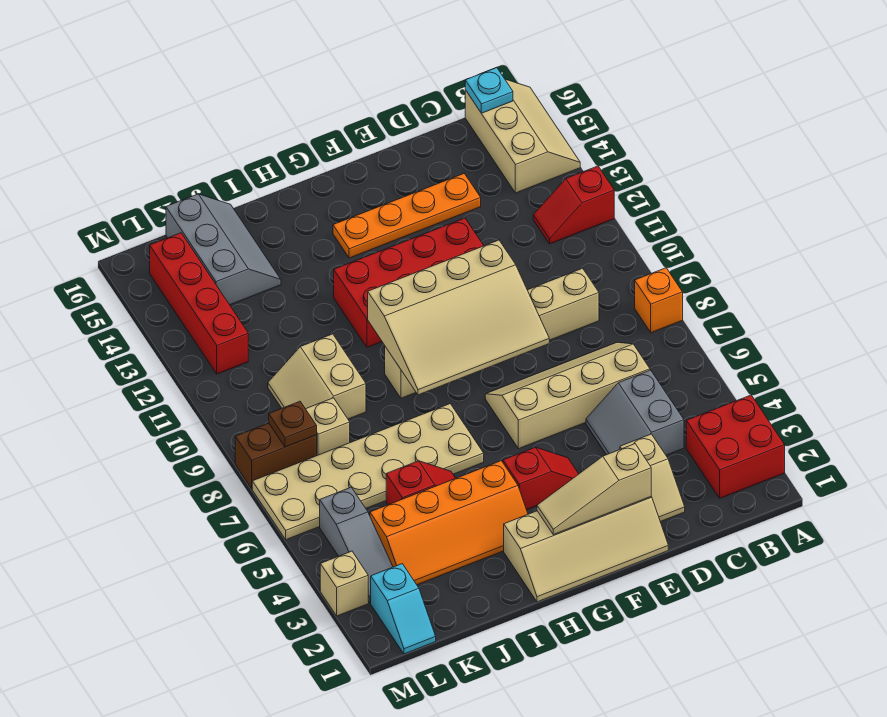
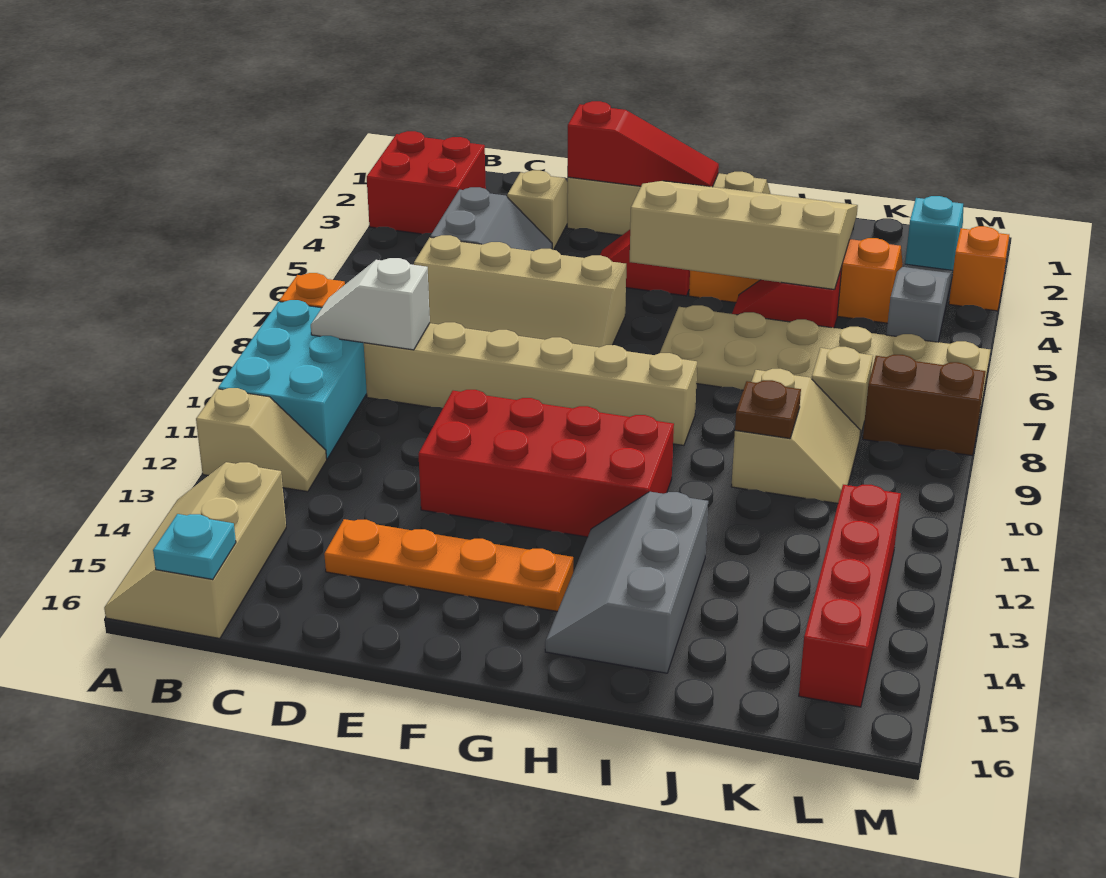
none -> cyan brick A9:B11 level 1
red slope A12:B12 level 1 top A -> tan slope A12:B12 level 1 top A
none -> white slope B9:C9 level 2 top C
tan slope E2:G2 level 2 top E -> red slope E2:G2 level 2 top E
tan slope E8:H10 level 2 top 10 -> tan slope G3:J5 level 2 top 5
grey slope J14:K16 level 1 top K -> grey slope H13:I15 level 1 top I
brown plate L8 level 2 -> brown plate J10 level 2
tan brick M3 level 1 -> orange brick M3 level 1

